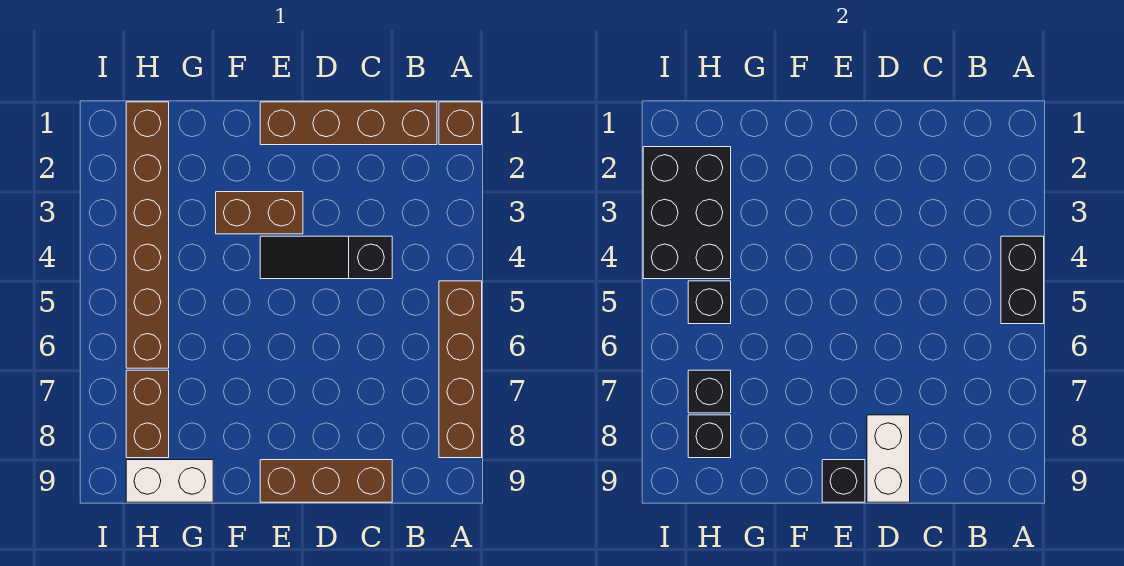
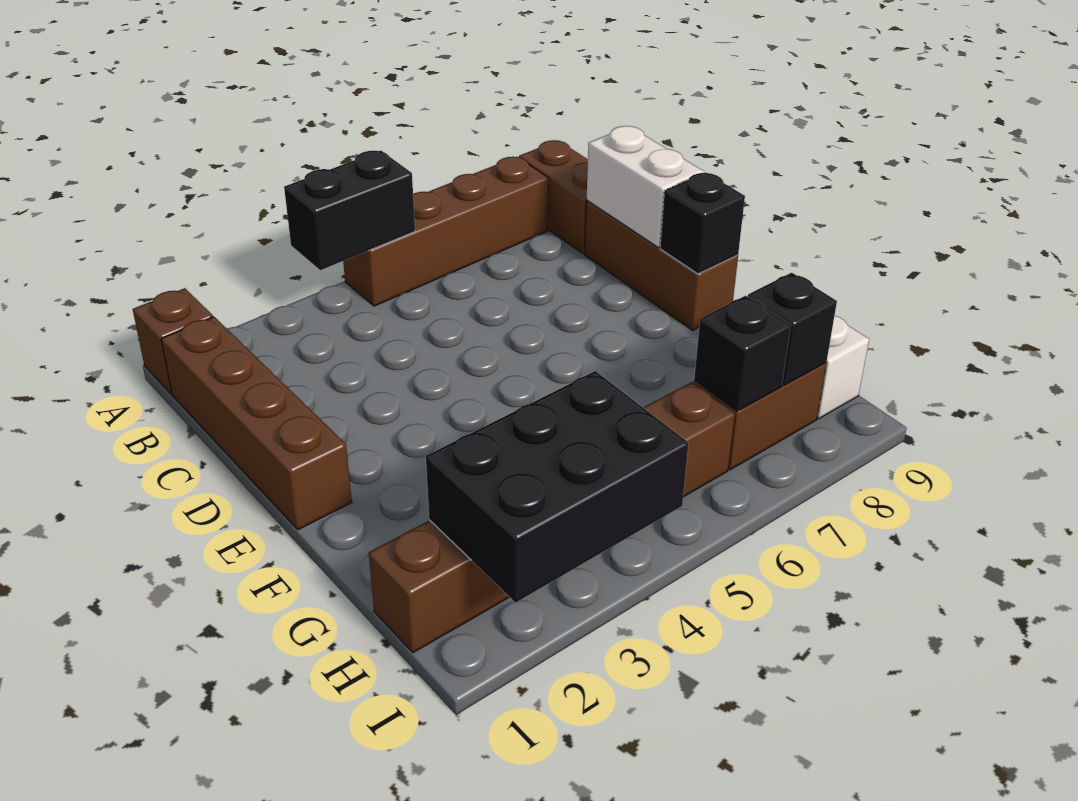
black slope C4:E4 level 1 top C -> none
white brick D8:D9 level 2 -> white brick C9:D9 level 2
brown brick E3:F3 level 1 -> brown brick A9:B9 level 1
black brick H5 level 2 -> none

